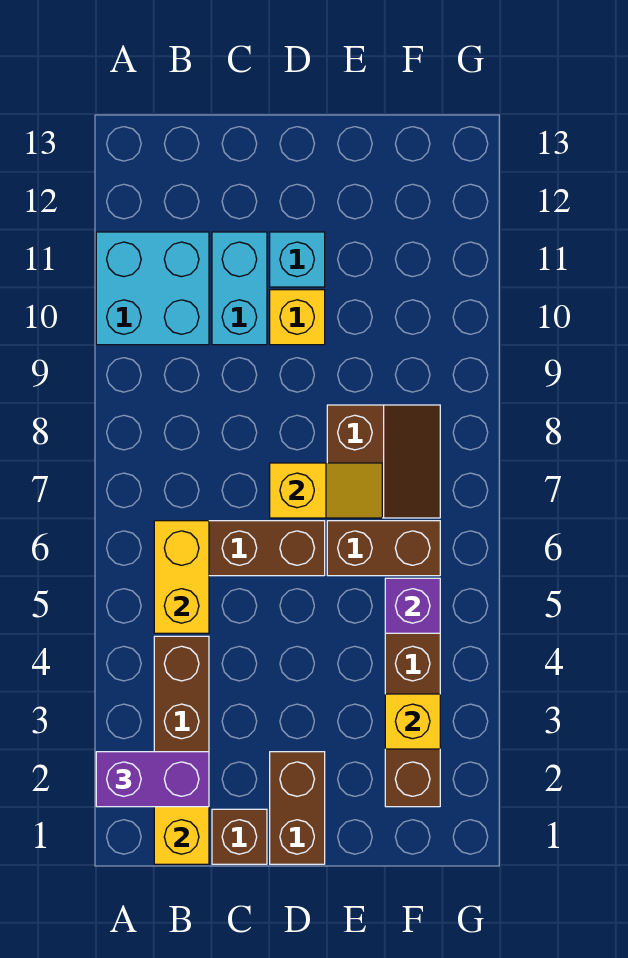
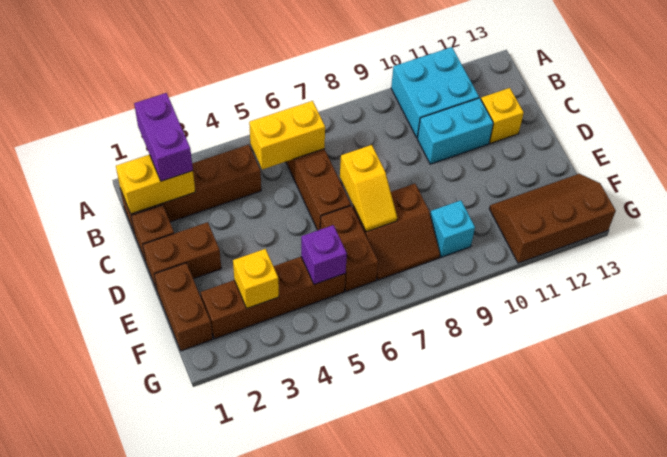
yellow brick D10 level 1 -> yellow brick C12 level 1
cyan brick D11 level 1 -> cyan brick F9 level 1
none -> brown brick E1:F1 level 1
none -> brown slope F11:G13 level 1 top G

